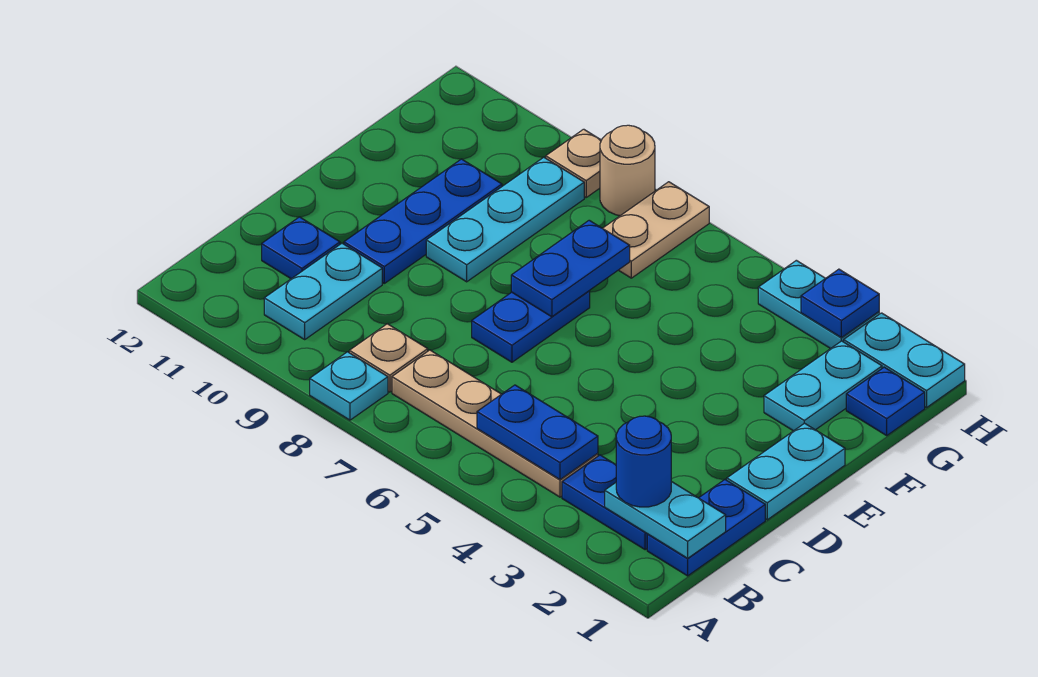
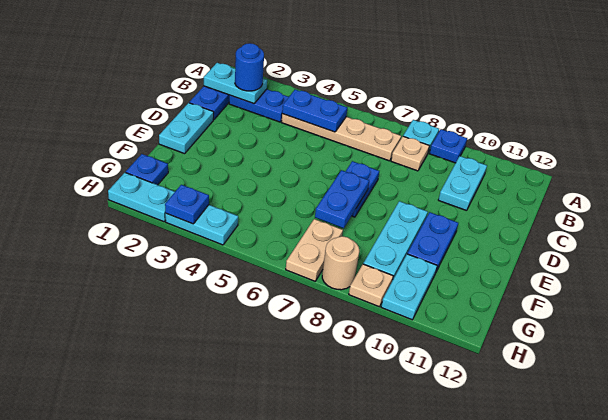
blue plate C11 level 1 -> blue plate A9 level 1
blue plate D10:F10 level 1 -> blue plate E10:F10 level 1
cyan plate F2:G2 level 1 -> cyan plate G10:H10 level 1

